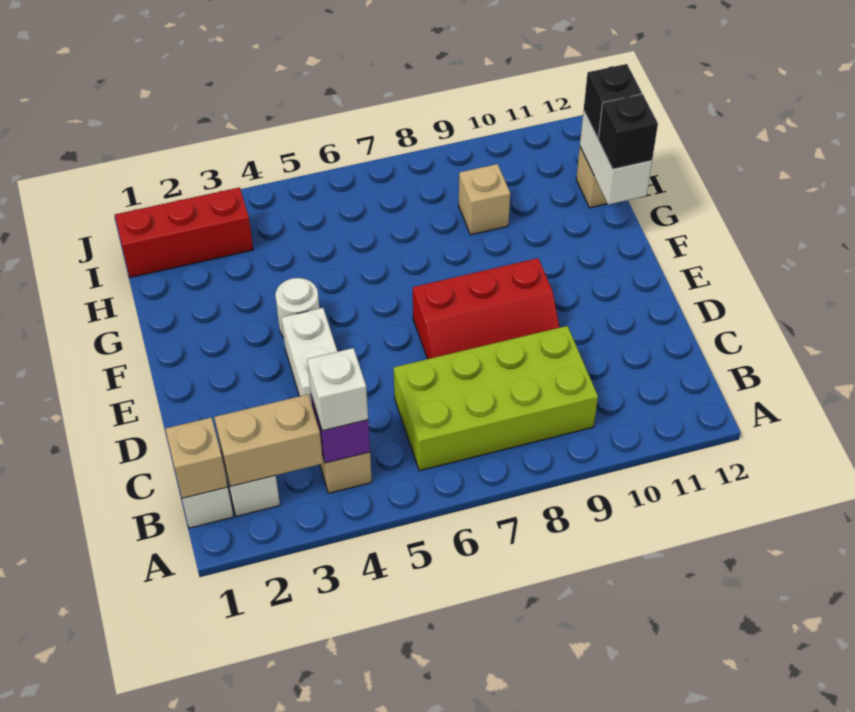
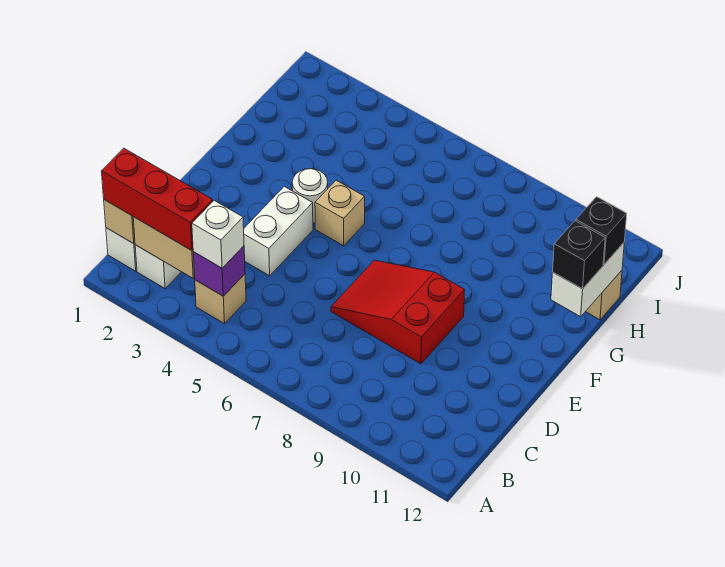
lime brick B6:C9 level 1 -> none
red slope D7:E9 level 1 top E -> red slope D7:E9 level 1 top 9
tan brick H9 level 1 -> tan brick F5 level 1
red brick I1:I3 level 1 -> red brick B1:B3 level 3

